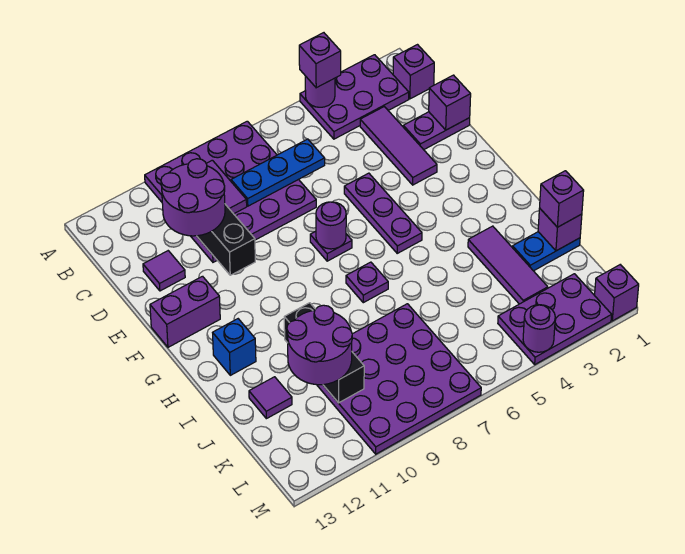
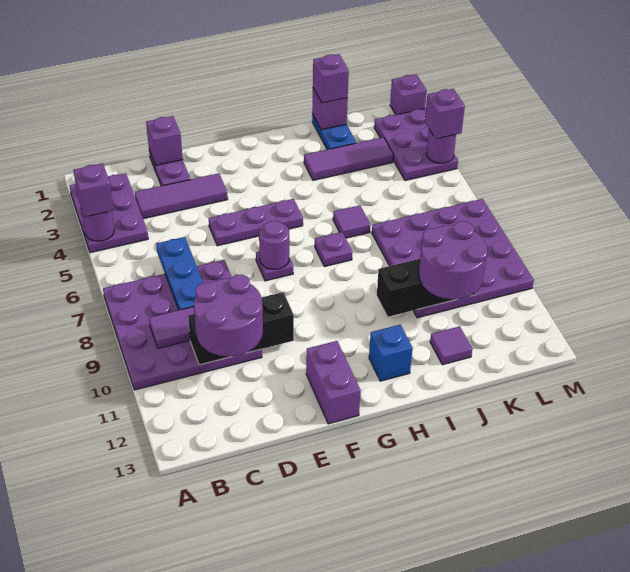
purple brick B1 level 1 -> purple brick M4 level 3
purple tile D12 level 1 -> purple tile I6 level 1

